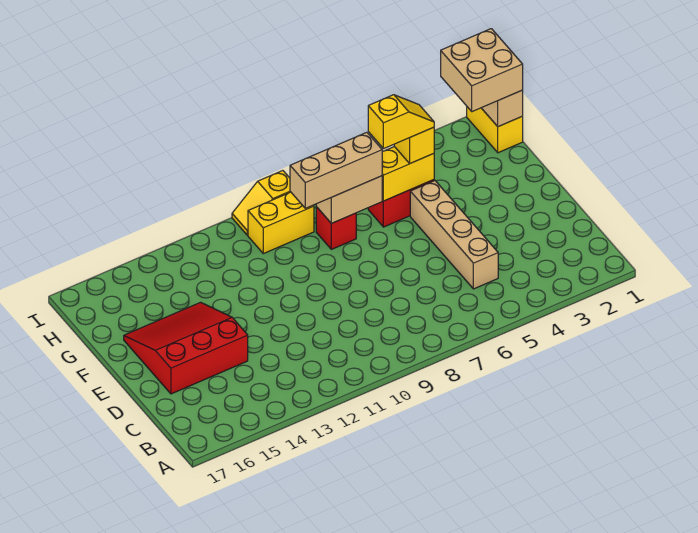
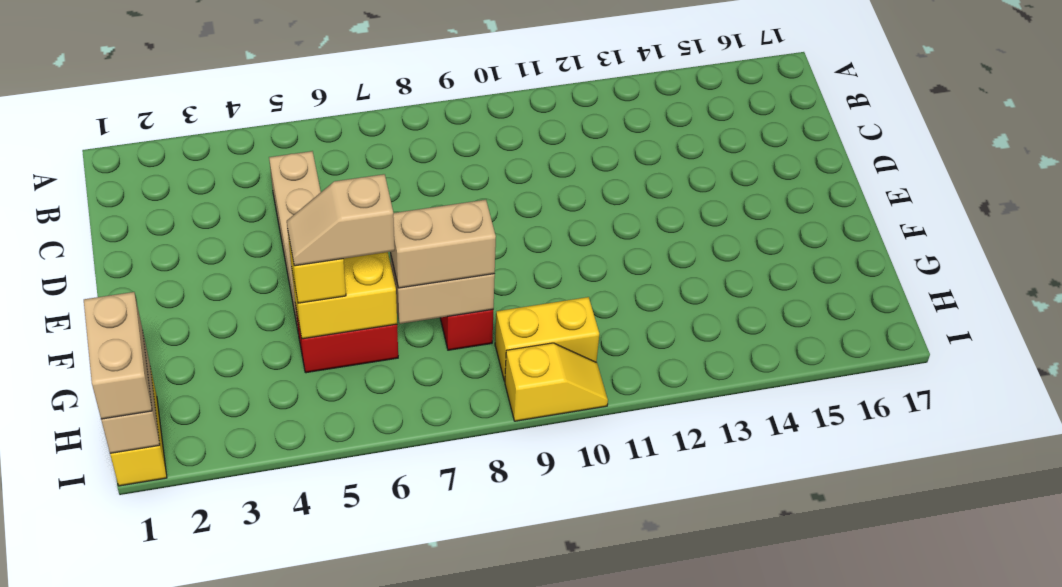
red slope D14:F16 level 1 top D -> none
yellow slope G5:G6 level 4 top 6 -> tan slope G5:G6 level 4 top 6
tan brick G7:G9 level 3 -> tan brick G7:G8 level 3
tan brick H1:I2 level 3 -> tan brick H1:I1 level 3

